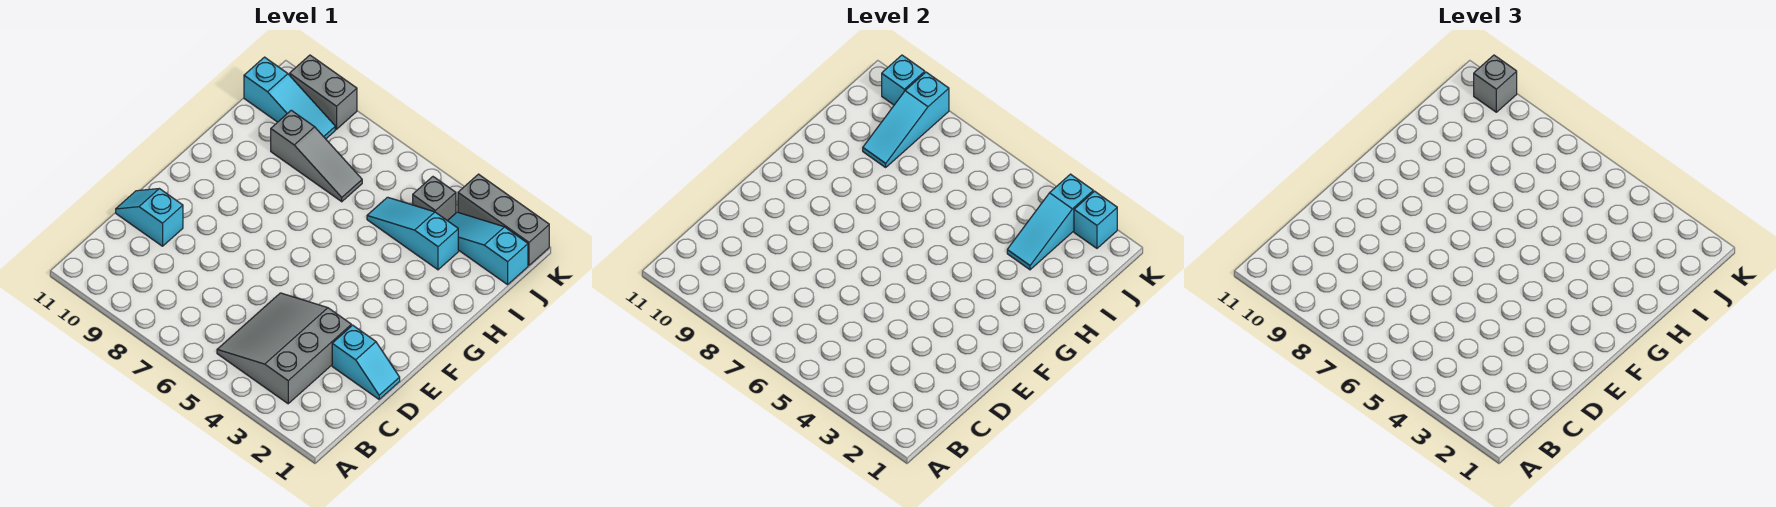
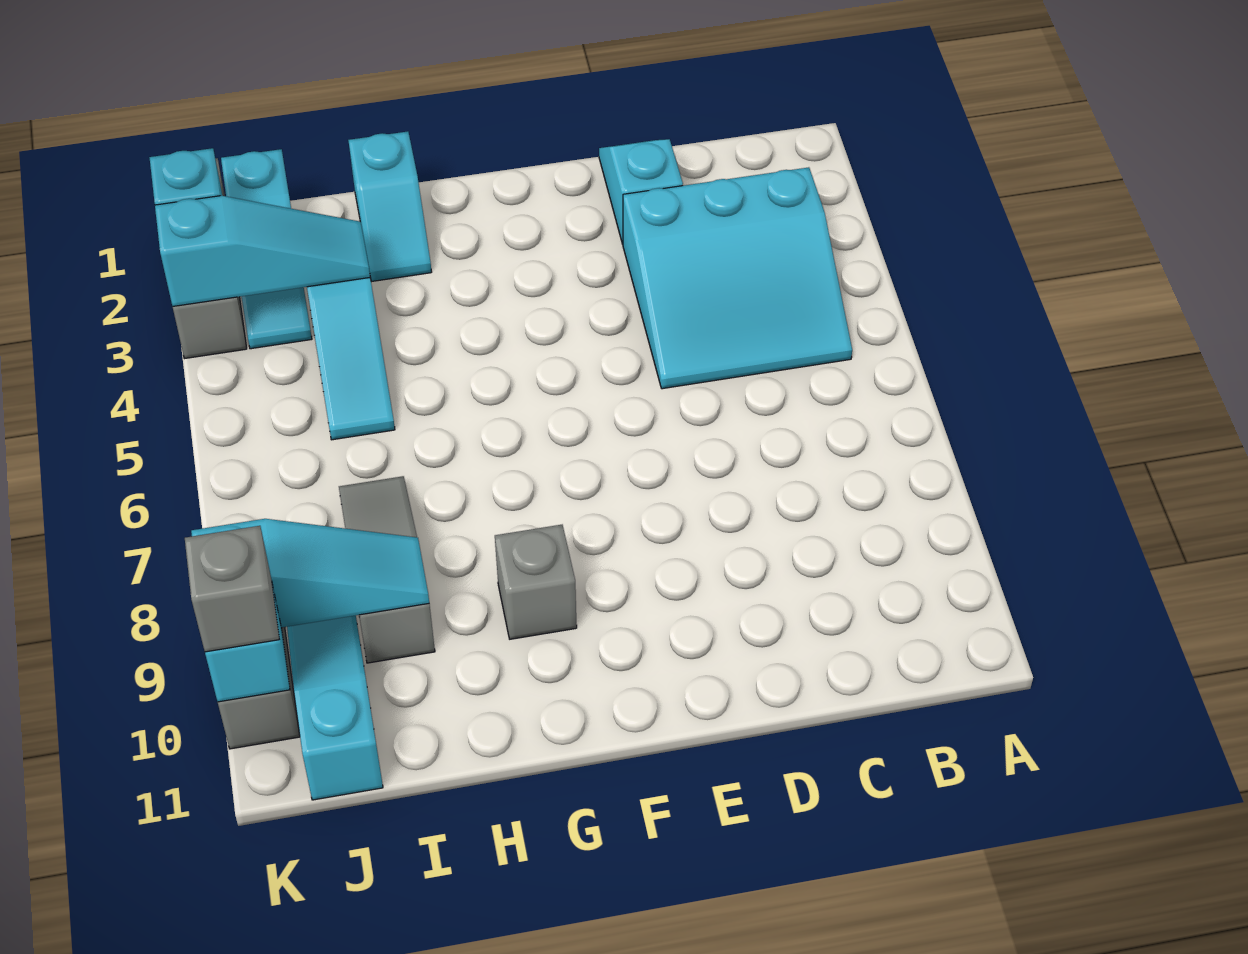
grey slope B3:D5 level 1 top 3 -> cyan slope B3:D5 level 1 top 3
cyan slope D10:D11 level 1 top 10 -> cyan slope H1:H2 level 1 top 1
grey brick J4 level 1 -> grey brick G9 level 1

